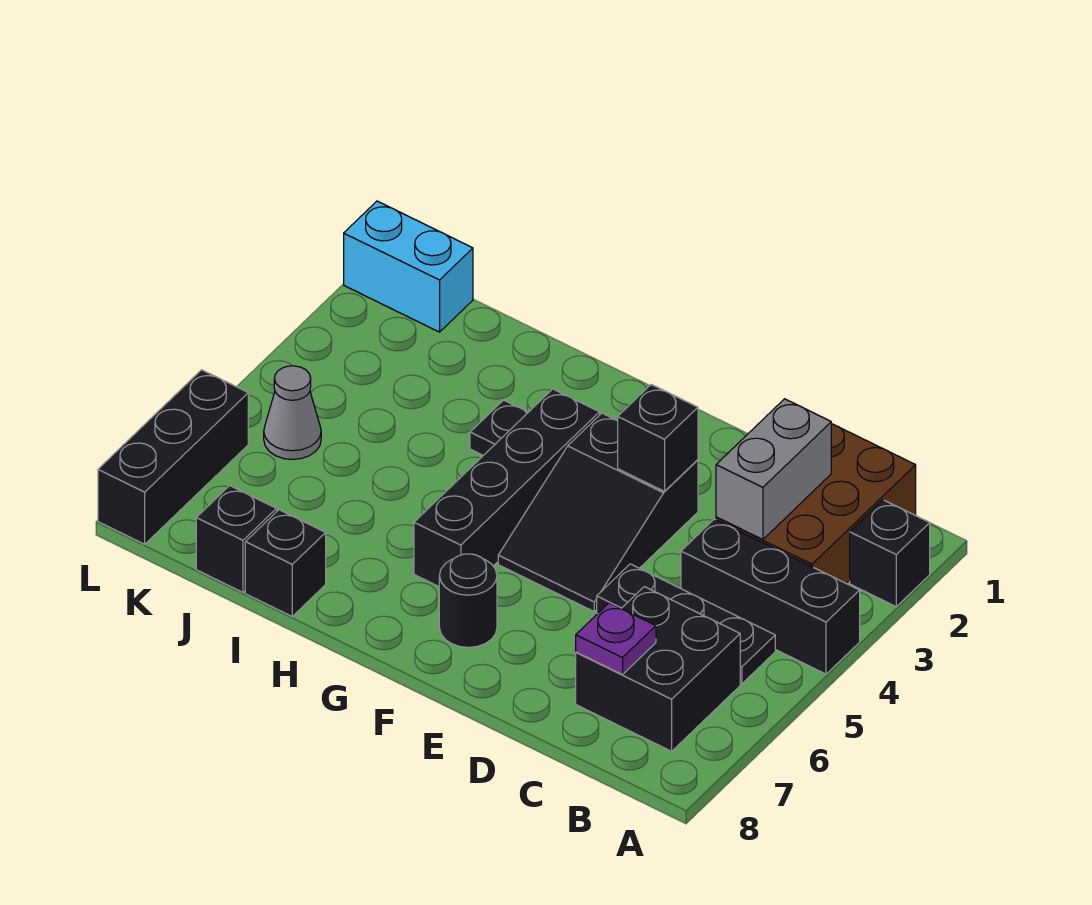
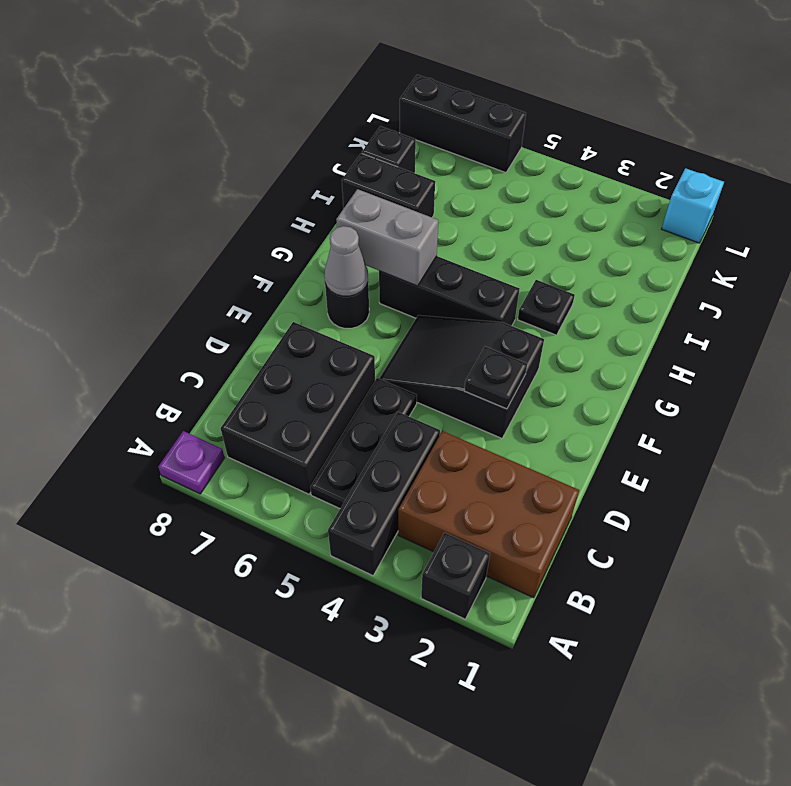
black brick B6:C7 level 1 -> black brick B6:D7 level 1
grey brick C2:C3 level 2 -> grey brick G6:G7 level 2
purple plate C7 level 2 -> purple plate A8 level 1
black brick E3 level 2 -> black plate E3 level 2
black brick G3:G6 level 1 -> black brick G4:G6 level 1
black brick I8 level 1 -> black brick I7:I8 level 1
cyan brick K1:L1 level 1 -> cyan brick L1 level 1
grey cone K5 level 1 -> grey cone F7 level 2

